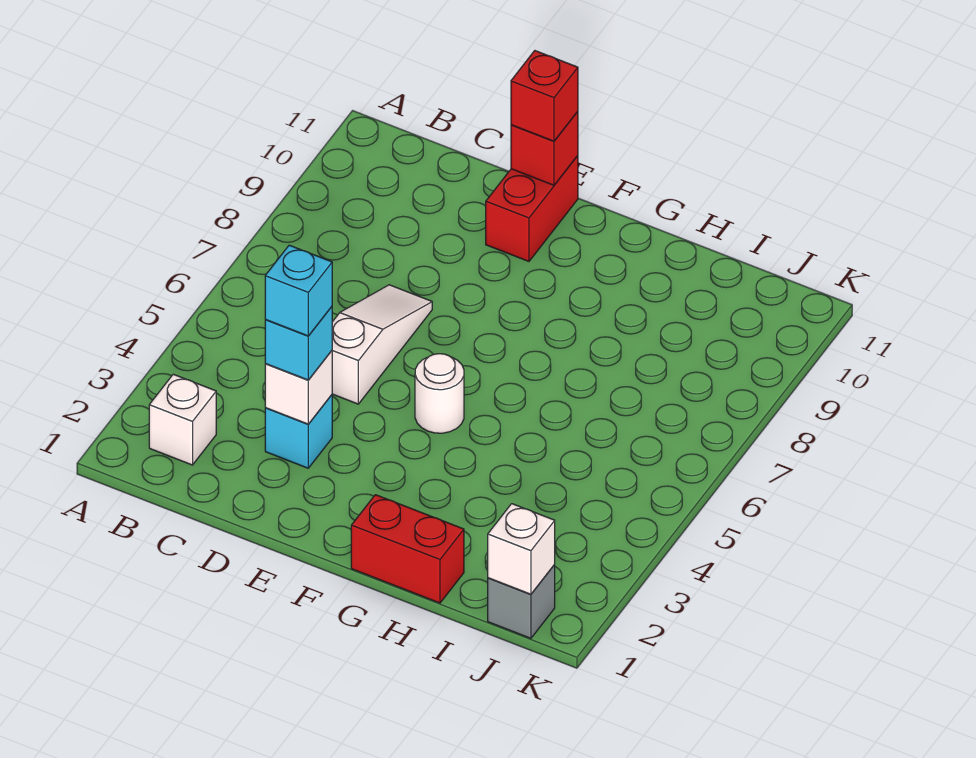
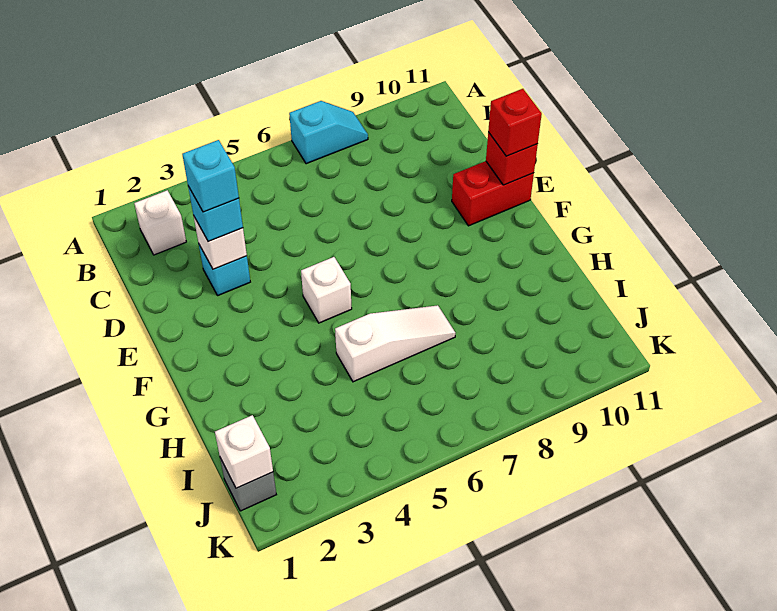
none -> cyan slope A7:A8 level 1 top 7
white slope D5:D7 level 1 top 5 -> white slope H5:H7 level 1 top 5
white round brick F5 level 1 -> white brick F5 level 1
red brick G1:H1 level 1 -> none

